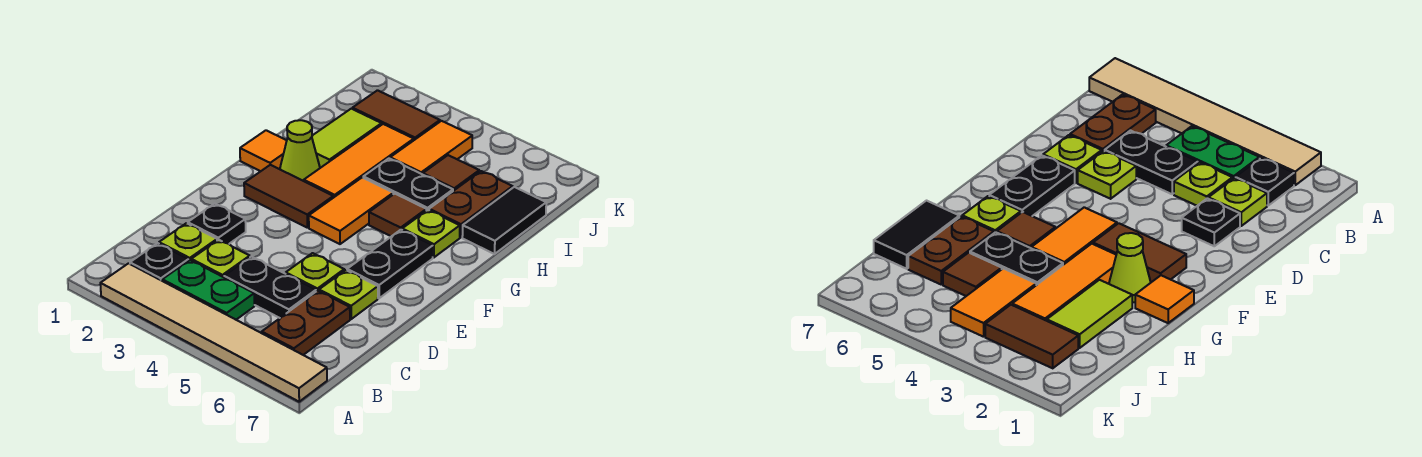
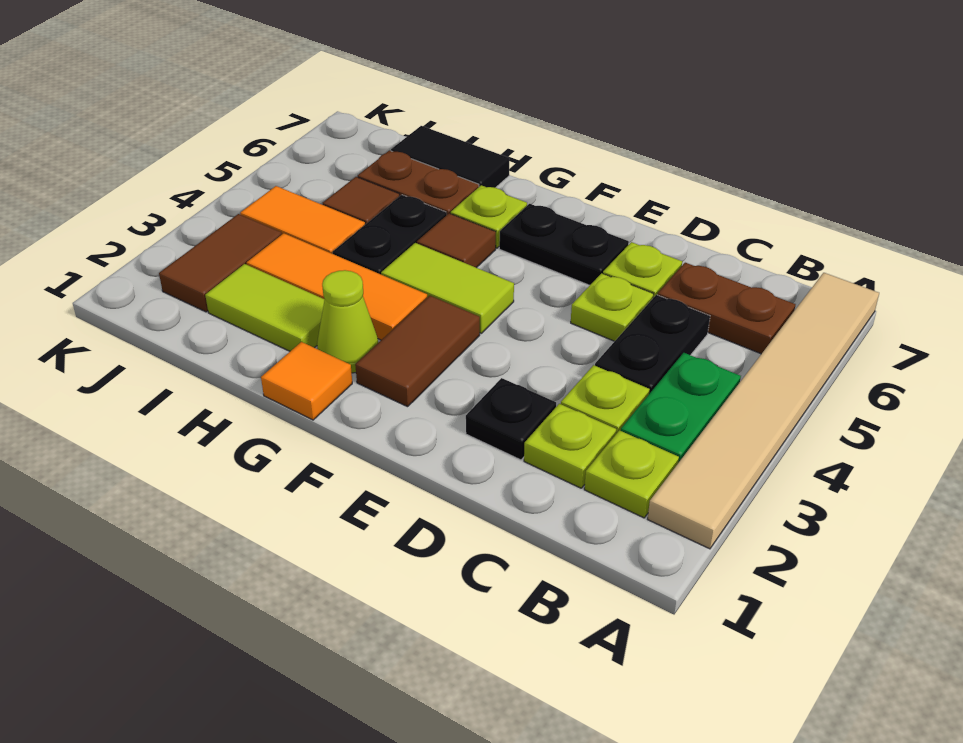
black plate B2 level 1 -> lime plate B2 level 1
orange tile F4:G4 level 1 -> lime tile F4:G4 level 1

